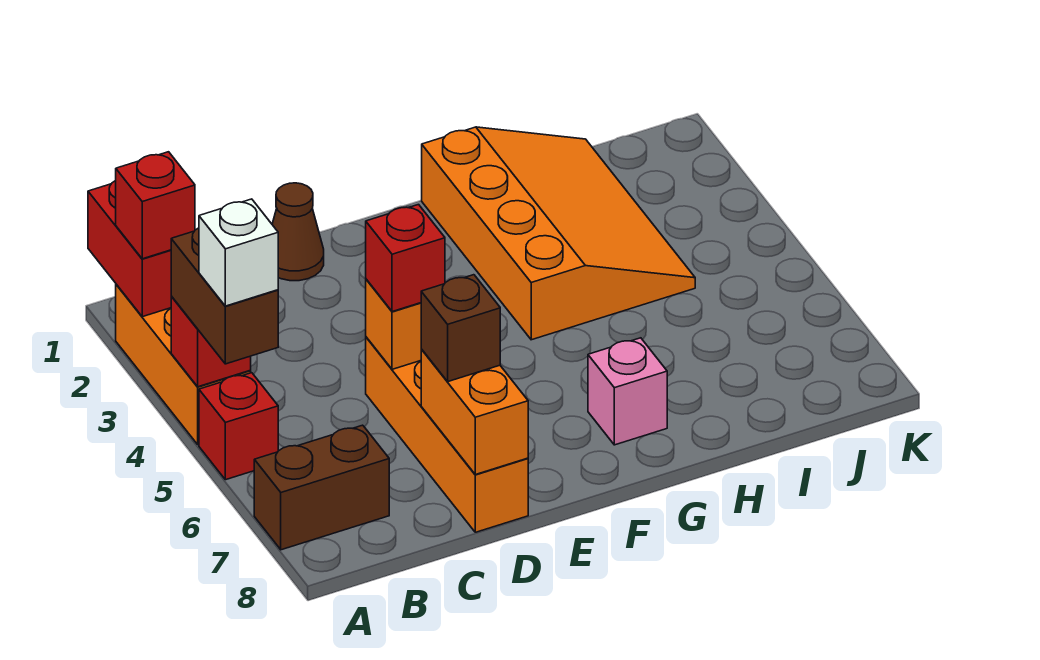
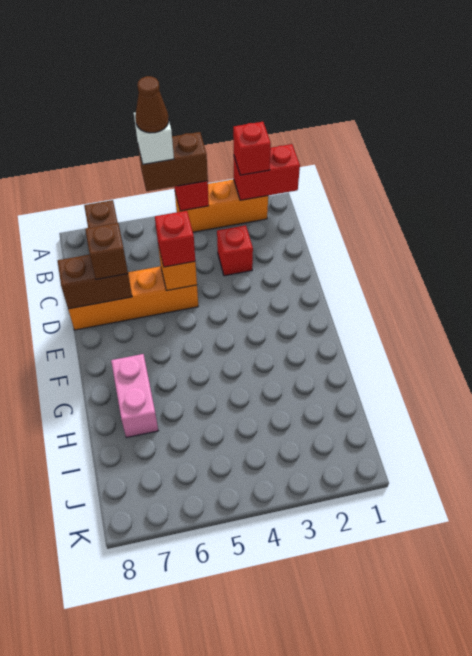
red brick A5 level 1 -> red brick C3 level 1
brown cone D1 level 1 -> brown cone A5 level 5
orange brick D7:D8 level 2 -> brown brick D7:D8 level 2
orange slope G1:I4 level 1 top G -> none
pink brick G7 level 1 -> pink brick G7:H7 level 1

